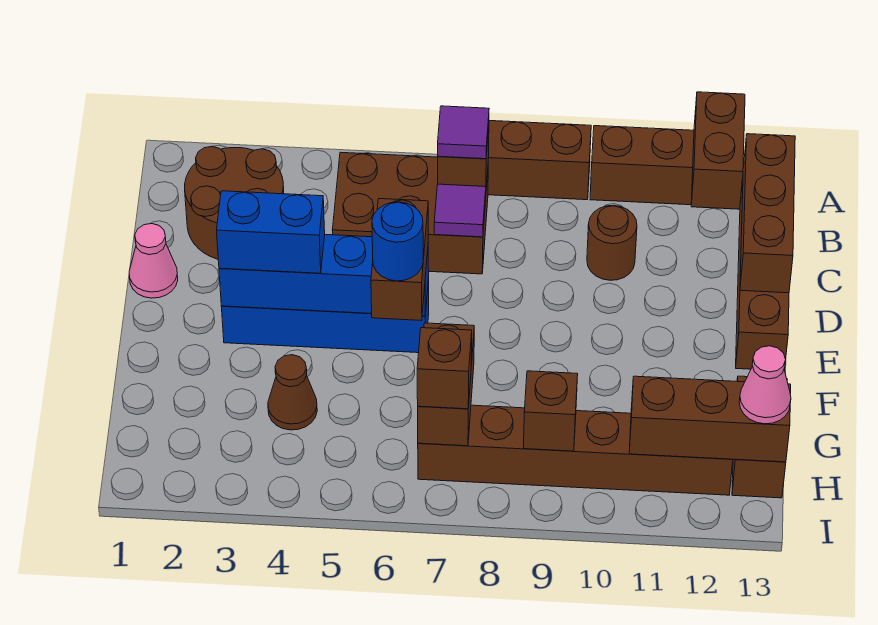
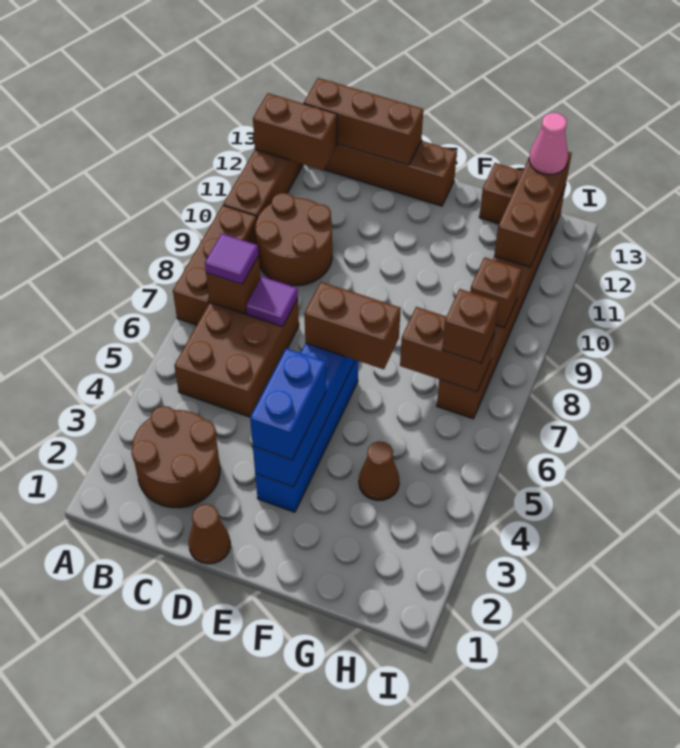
brown round brick C10 level 1 -> brown round brick B9:C10 level 1
pink cone D1 level 1 -> brown cone D1 level 1
blue round brick F6 level 4 -> none

